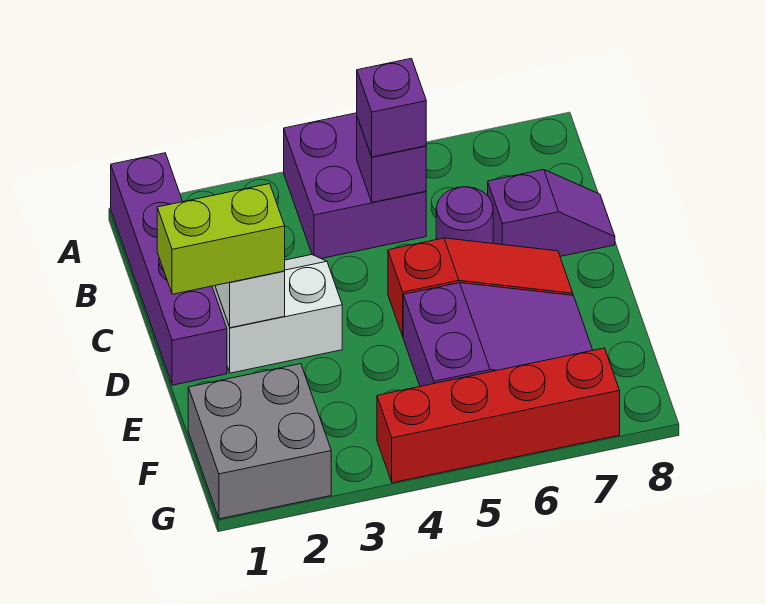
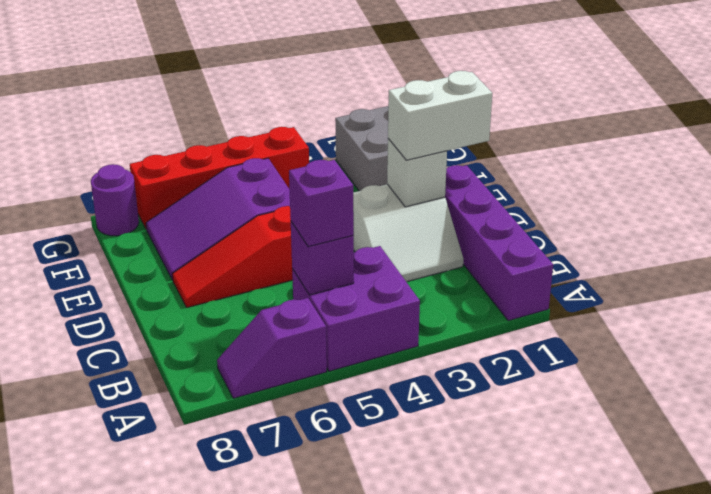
purple round brick C6 level 1 -> purple round brick G8 level 1
purple slope C7:C8 level 1 top 7 -> purple slope A6:A7 level 1 top 6
lime brick D1:D2 level 3 -> white brick D1:D2 level 3

